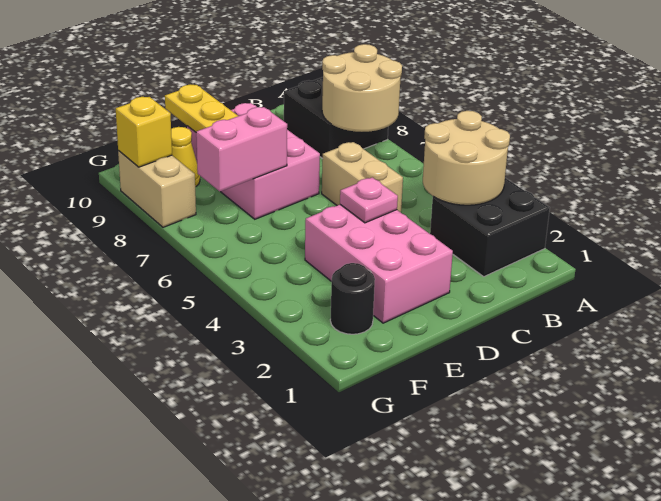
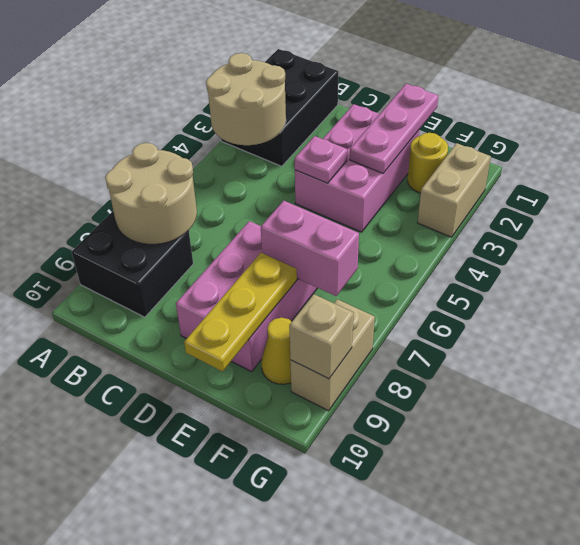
black brick A2:B3 level 1 -> black brick A1:B3 level 1
tan brick C5:C6 level 1 -> tan brick G2:G3 level 1
none -> pink plate E1:E3 level 2
black round brick F2 level 1 -> yellow round brick F2 level 1
yellow brick G9 level 2 -> tan brick G9 level 2

